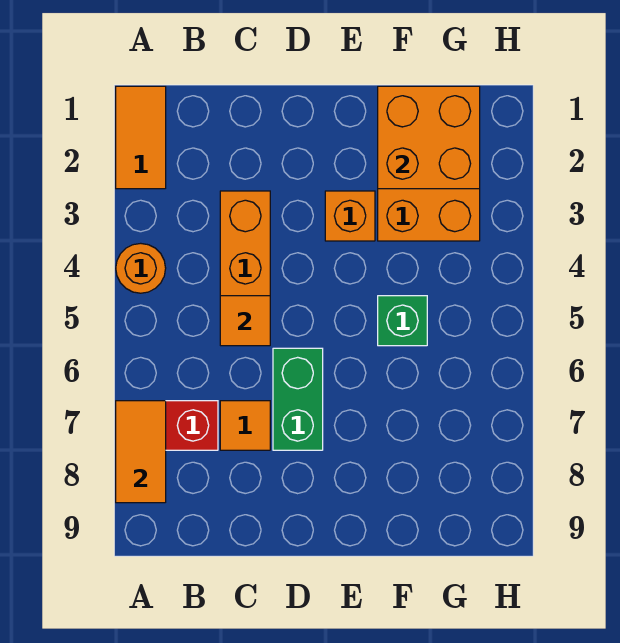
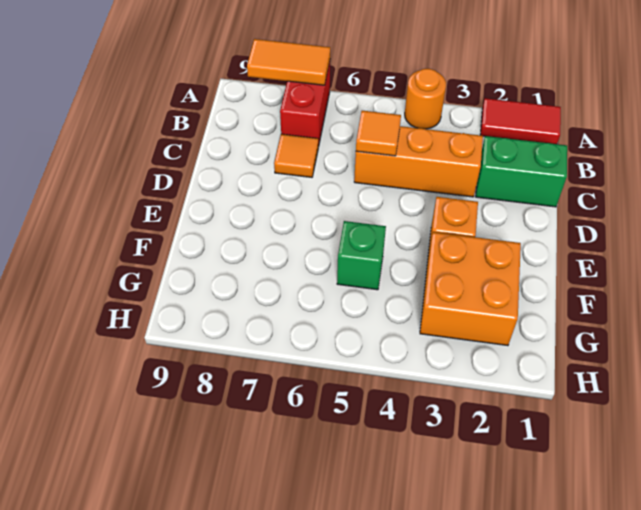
orange tile A1:A2 level 1 -> red tile A1:A2 level 1
green brick D6:D7 level 1 -> green brick C1:C2 level 1
orange brick F1:G2 level 2 -> none

